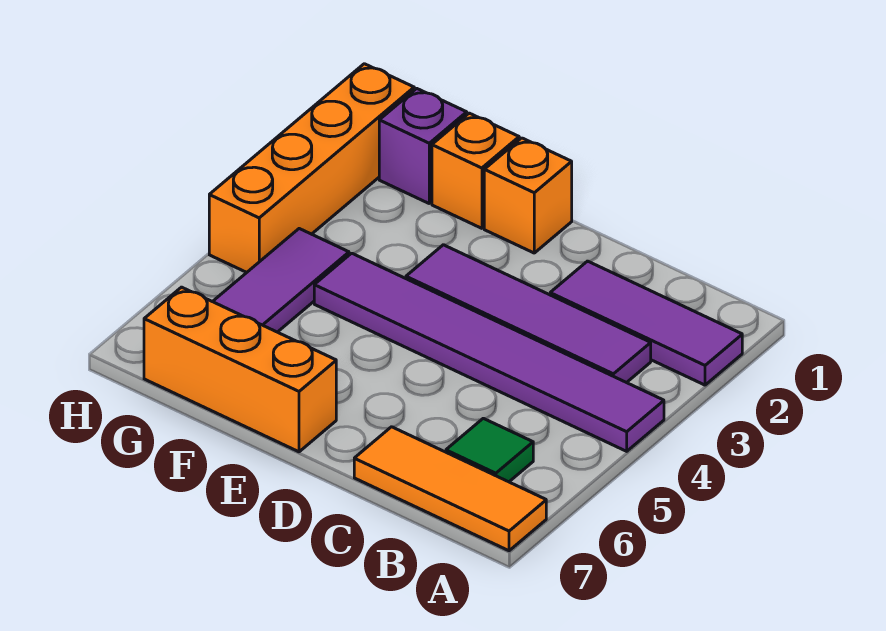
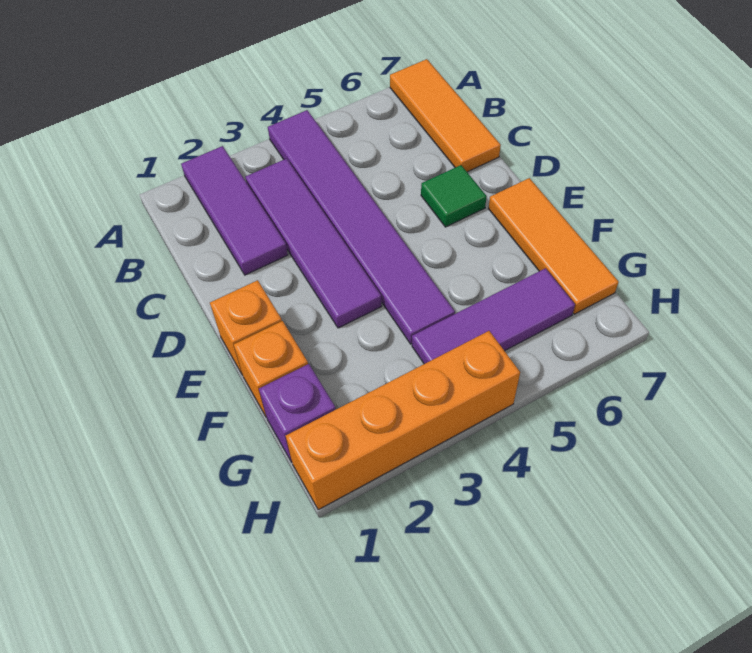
green tile B6 level 1 -> green tile D6 level 1
orange brick E7:G7 level 1 -> orange tile E7:G7 level 1

